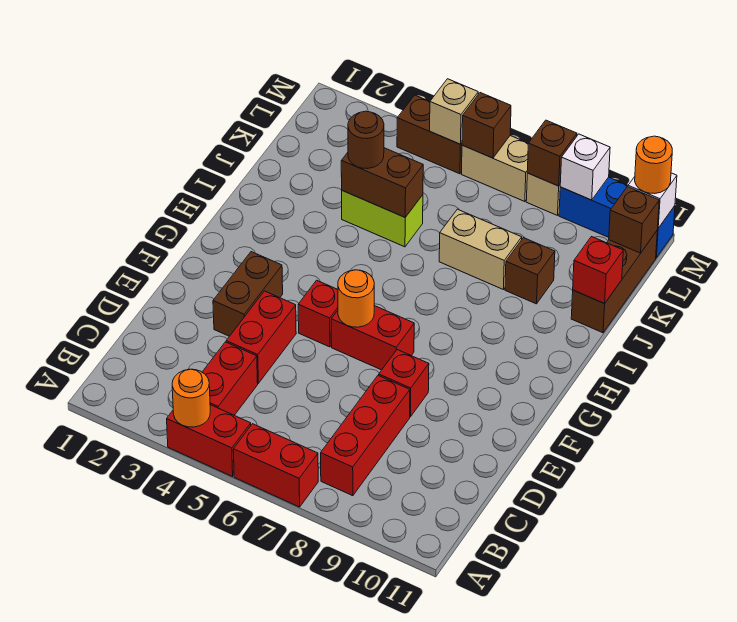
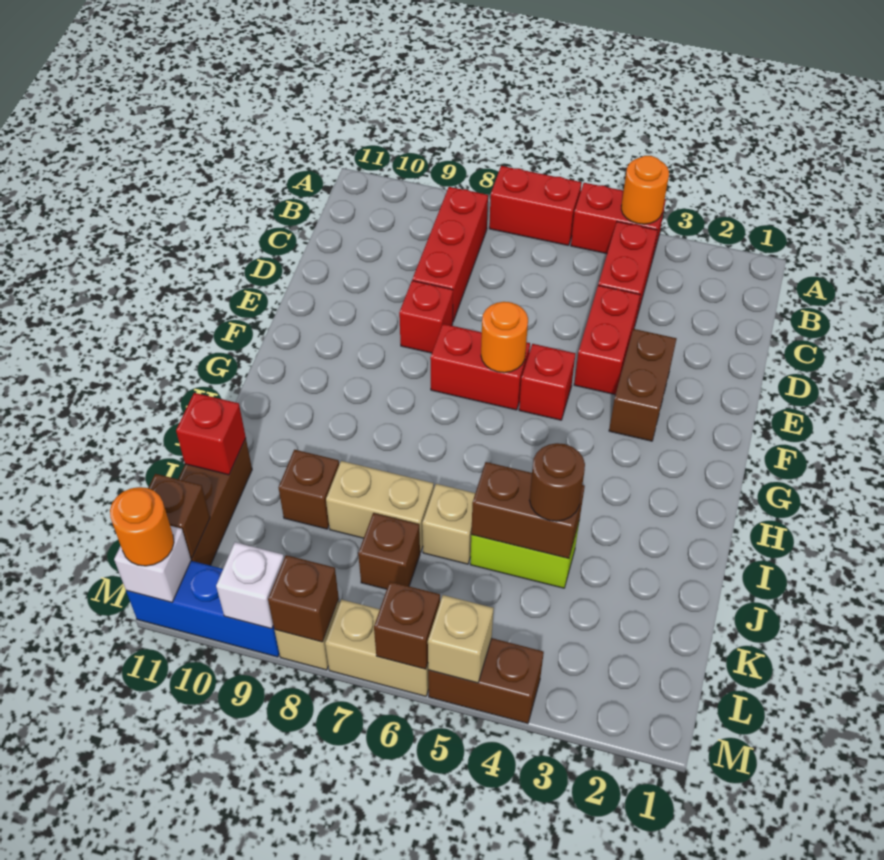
none -> tan brick J6 level 1
none -> brown brick K7 level 1

